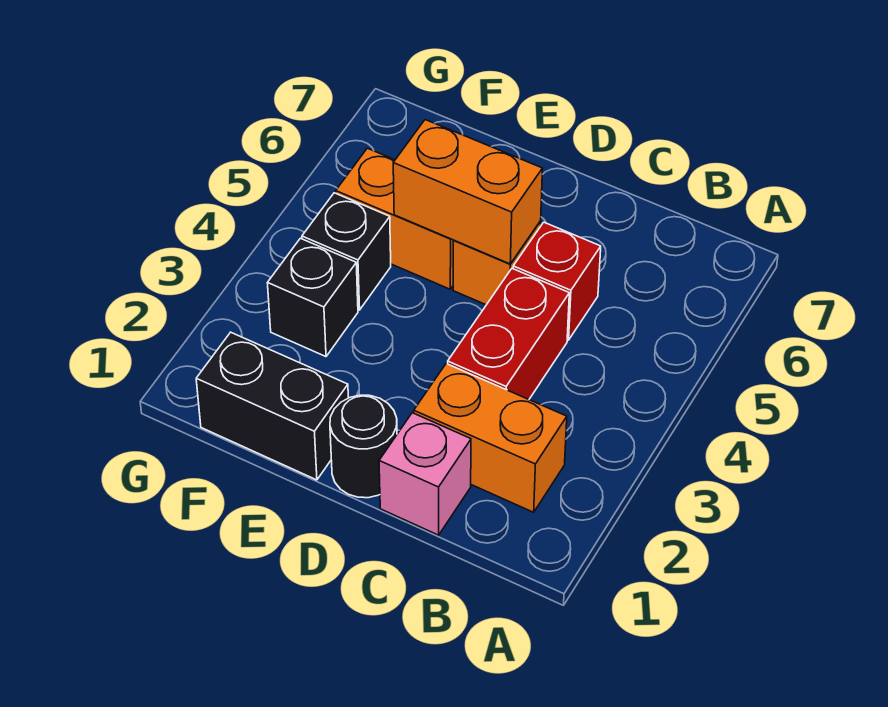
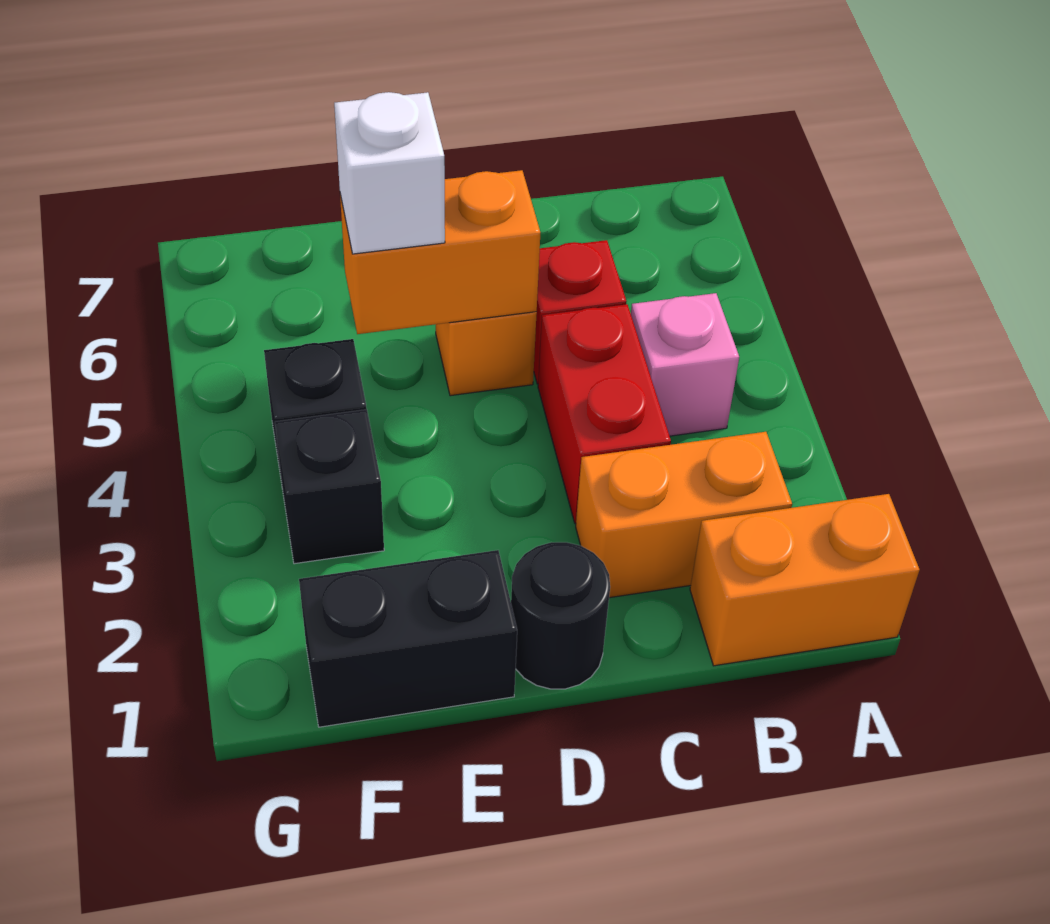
pink brick C1 level 1 -> pink brick B4 level 1
orange brick E5:F5 level 1 -> orange brick A1:B1 level 1
none -> white brick E5 level 3

